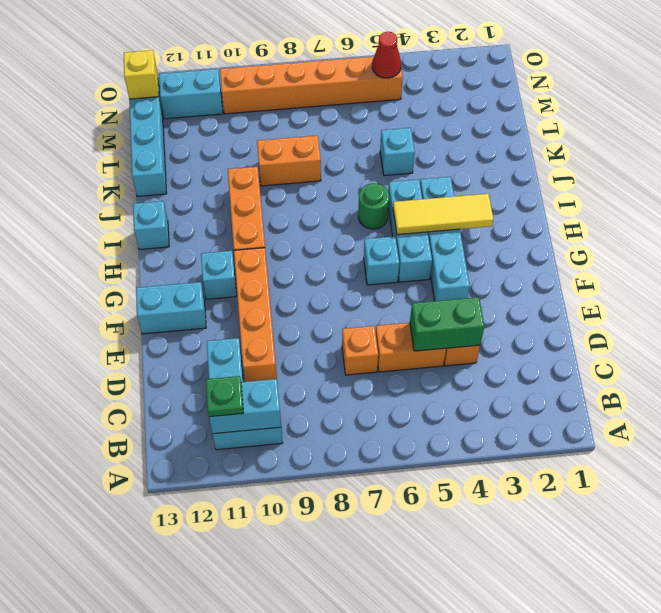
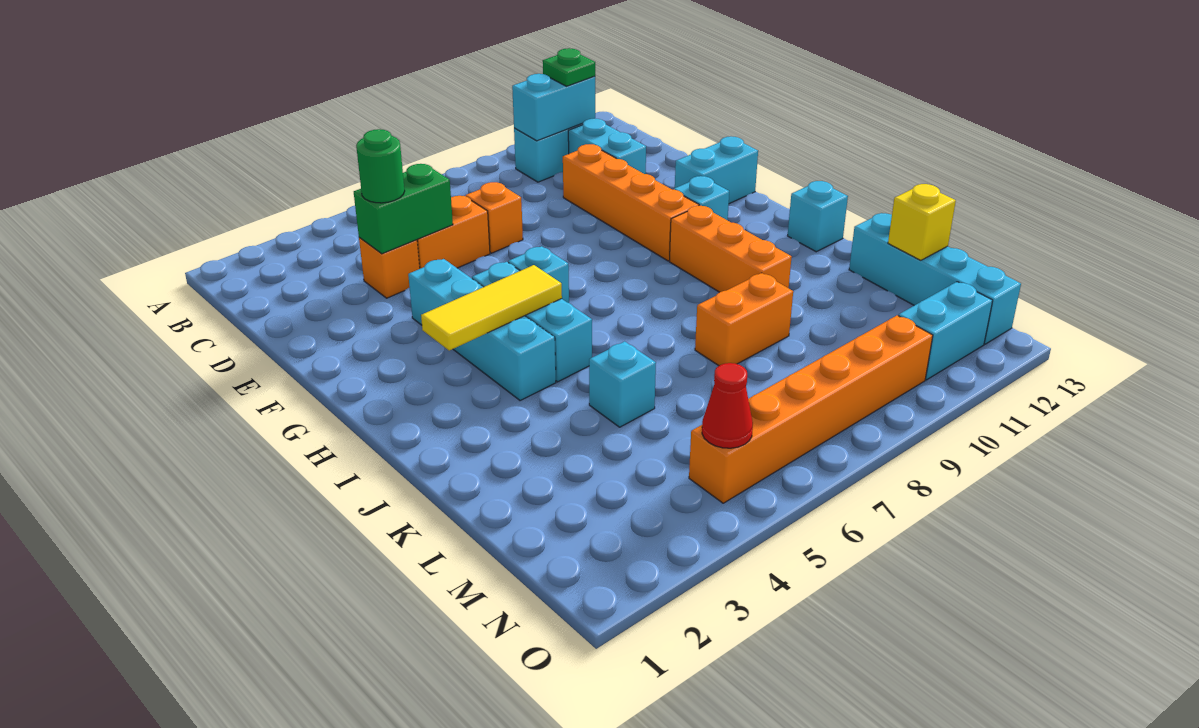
green round brick I6 level 1 -> green round brick D4 level 3
yellow brick N13 level 2 -> yellow brick L13 level 2

